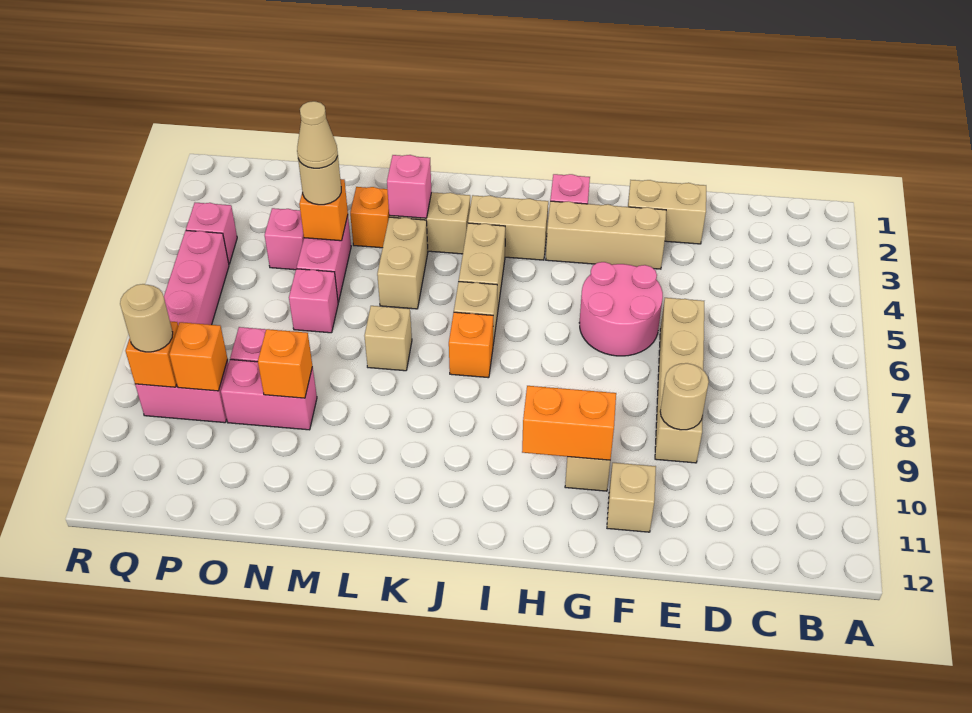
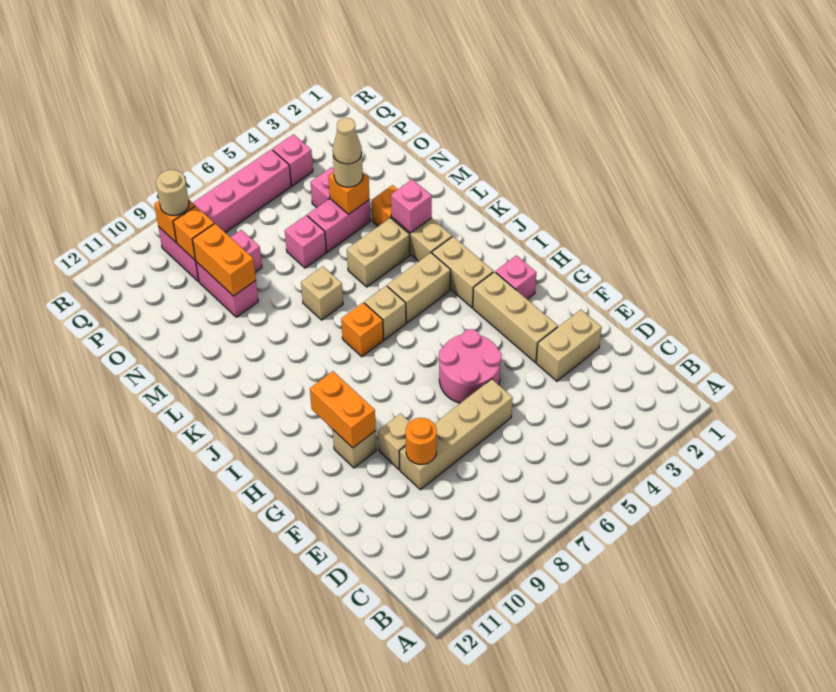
tan brick E2:F2 level 1 -> tan brick E2:E3 level 1
tan round brick E9 level 2 -> orange round brick E9 level 2
tan brick F11 level 1 -> tan brick F9 level 1
orange brick N9 level 2 -> orange brick N9:O9 level 2

